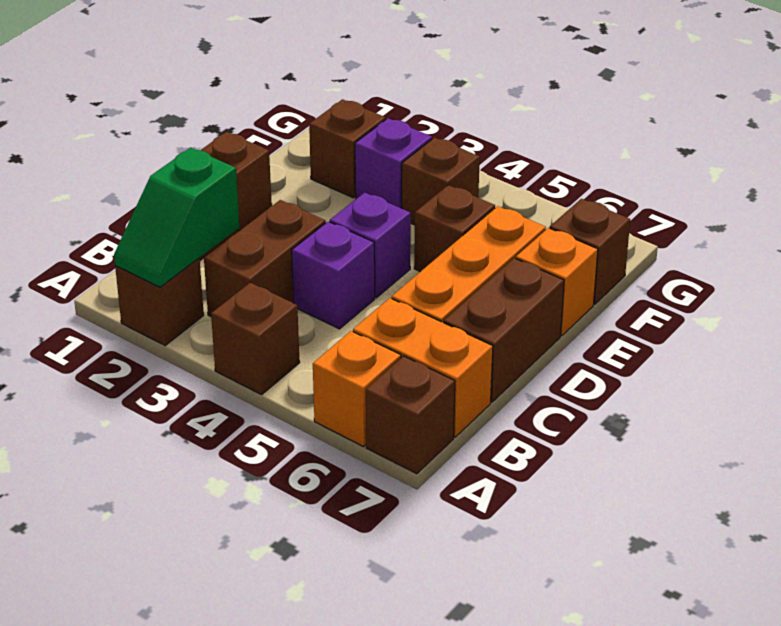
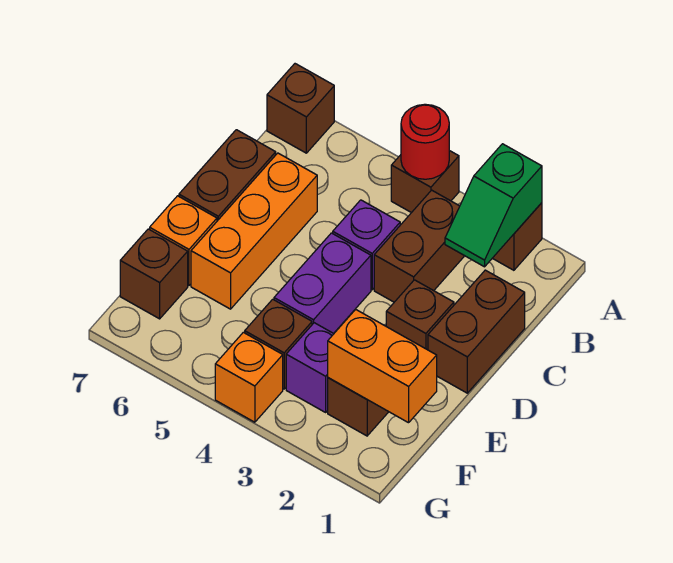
green slope A2:B2 level 2 top B -> green slope A2:B2 level 2 top A
none -> red round brick A4 level 2
orange brick A6 level 1 -> orange brick G4 level 1
orange brick B6:B7 level 1 -> orange brick F1:F2 level 2
purple brick D4 level 1 -> purple brick D4:E4 level 1
brown brick E5 level 1 -> brown brick D2 level 1

